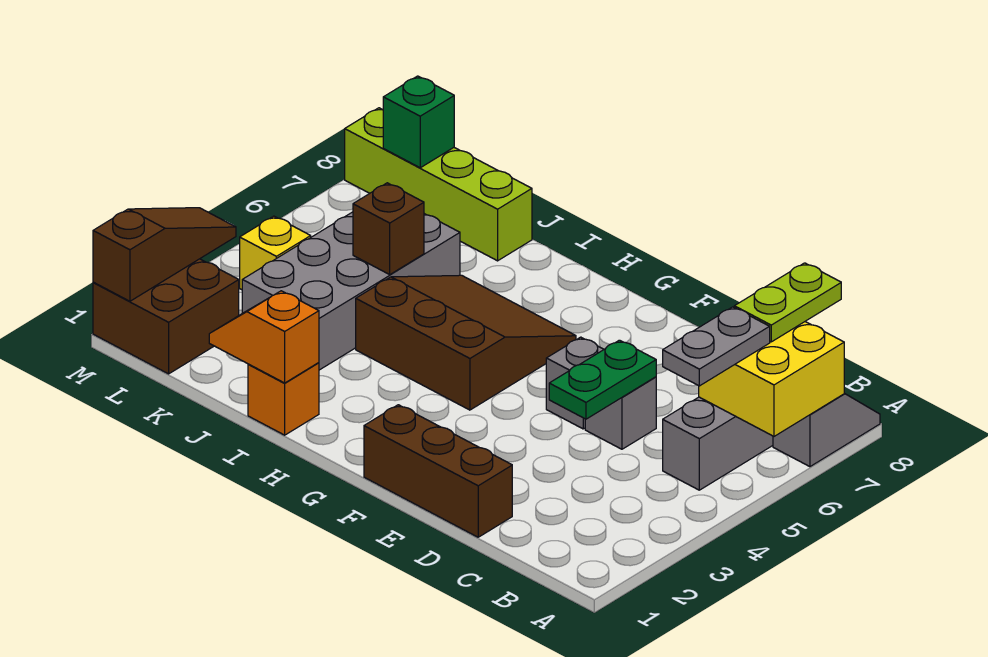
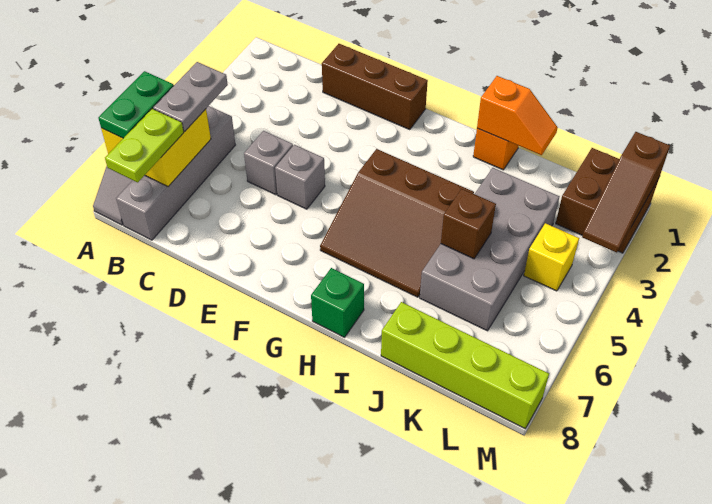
green plate D4:D5 level 2 -> green plate A6:A7 level 3
green brick L8 level 2 -> green brick H8 level 1

